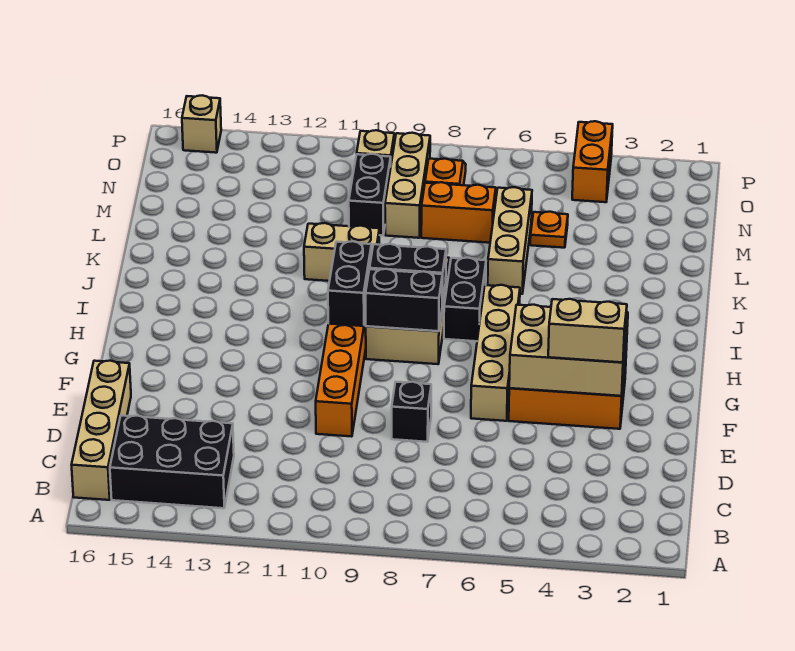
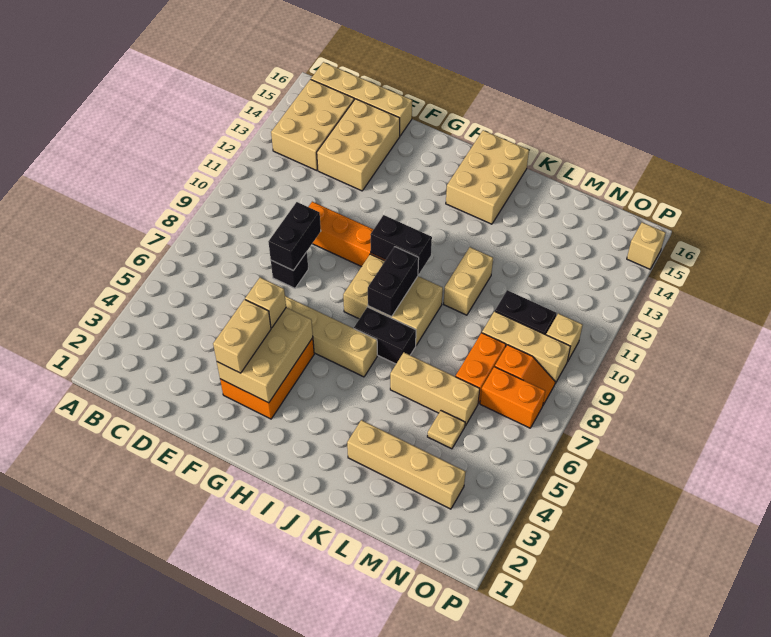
black brick B13:C15 level 1 -> tan brick B13:C15 level 1
none -> tan brick D13:E15 level 1
none -> tan brick F5 level 3
black brick H8:H9 level 2 -> black brick E8:E9 level 2
none -> tan brick I14:J16 level 1
none -> tan brick K3:N3 level 1
orange plate M5 level 1 -> tan plate M5 level 1
orange brick O4:P4 level 1 -> orange brick N7:O7 level 1

